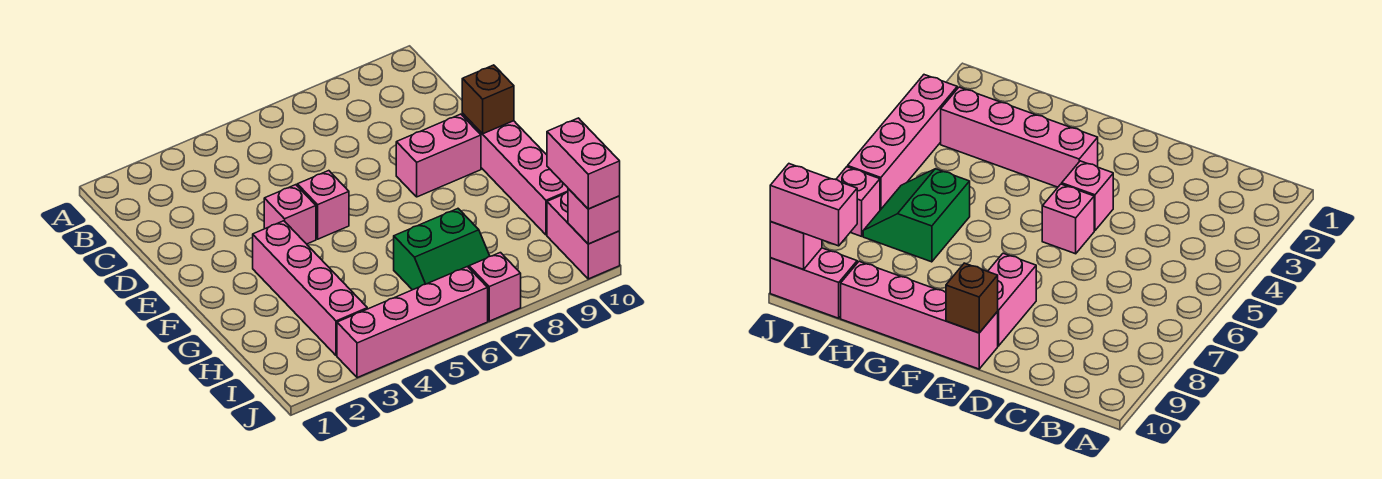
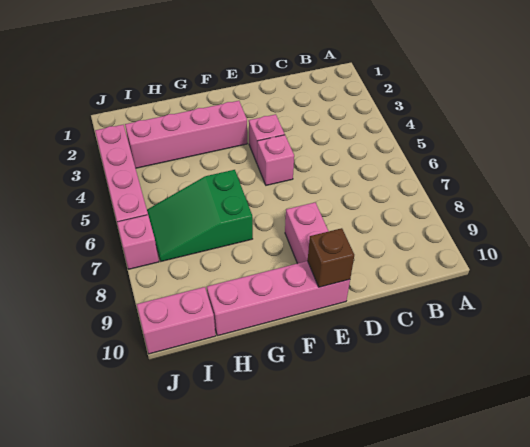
green slope H6:I7 level 1 top H -> green slope G6:I7 level 1 top G
pink brick I10:J10 level 3 -> none
pink brick J10 level 2 -> none

